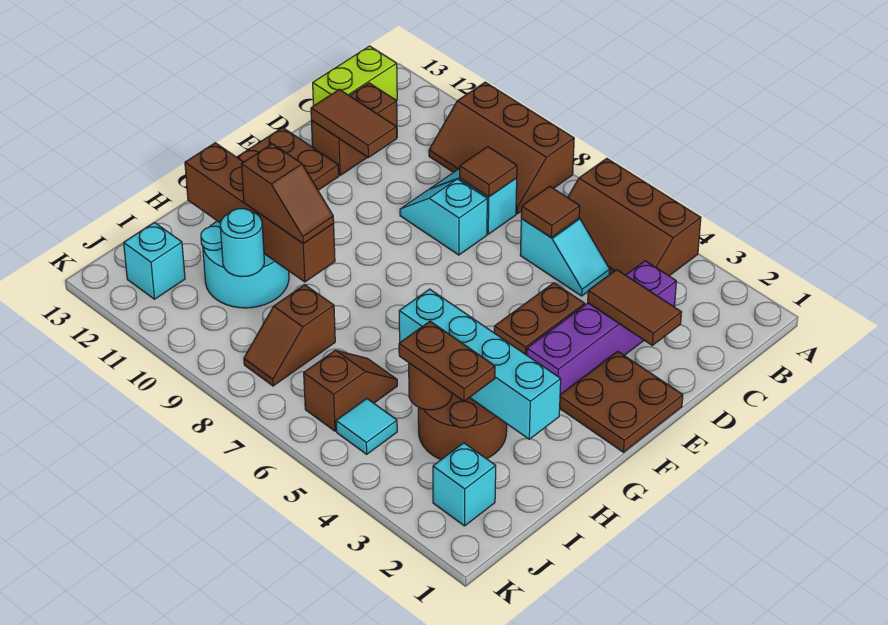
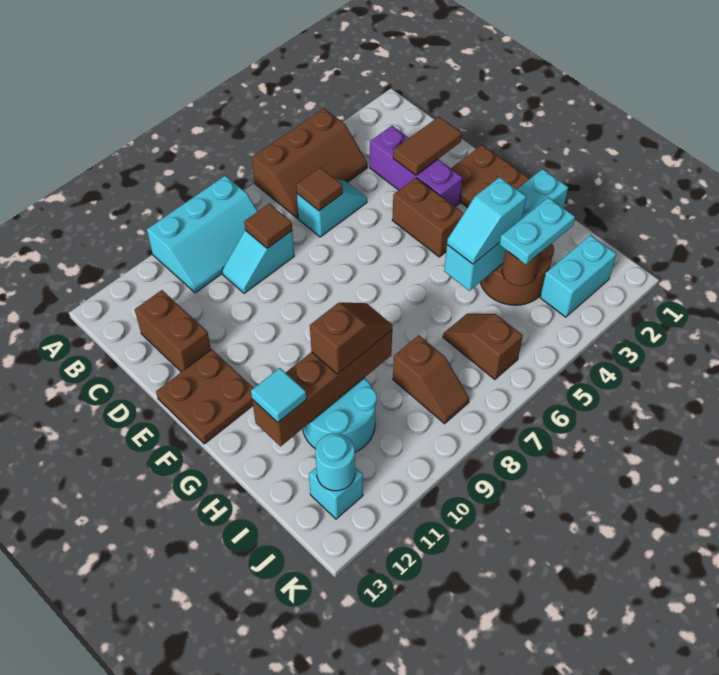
brown slope A8:B10 level 1 top A -> cyan slope A8:B10 level 1 top A
lime brick B13:C13 level 1 -> none
purple brick C3:F3 level 1 -> purple brick C3:E3 level 1
cyan slope D8:D9 level 1 top 8 -> cyan slope H4:H5 level 3 top 4
brown tile D11:D12 level 2 -> none
brown plate I3:I4 level 3 -> cyan plate I3:I4 level 3
cyan round brick I10 level 2 -> cyan round brick J12 level 2
cyan brick J2 level 1 -> cyan brick J2:J3 level 1
cyan tile J5 level 1 -> cyan tile H12 level 3

